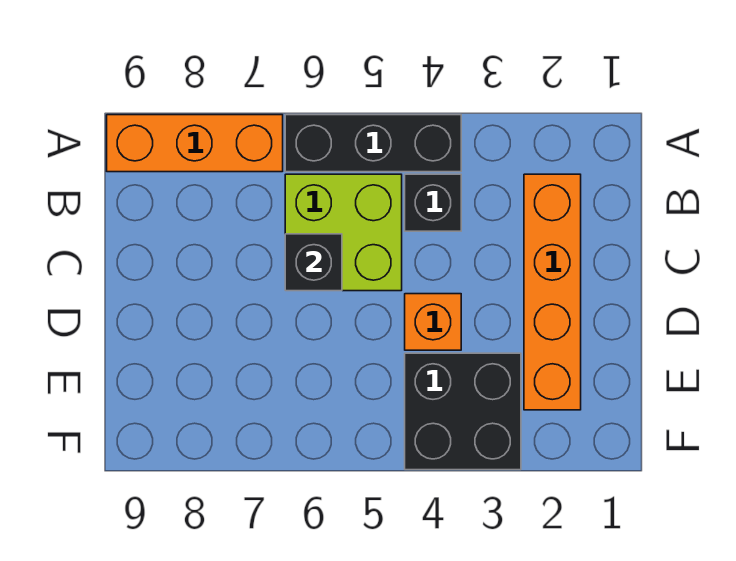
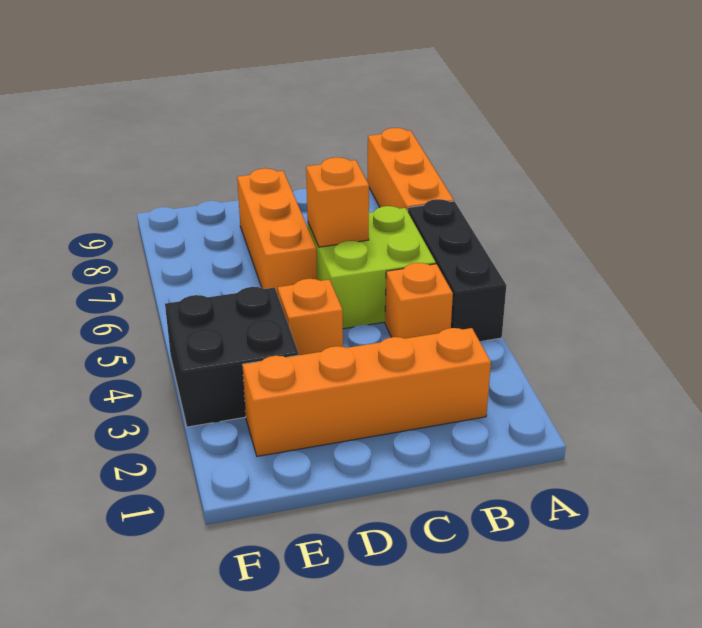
black brick B4 level 1 -> orange brick B4 level 1
black brick C6 level 2 -> orange brick C6 level 2
none -> orange brick D6:D8 level 1

